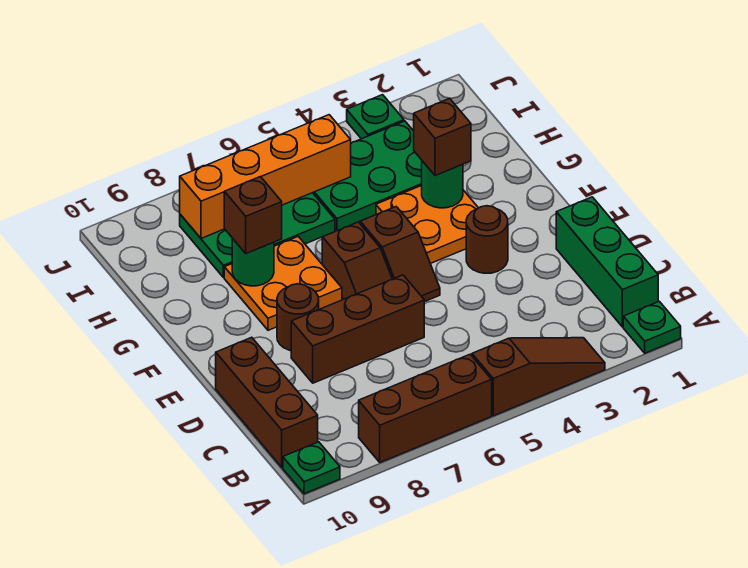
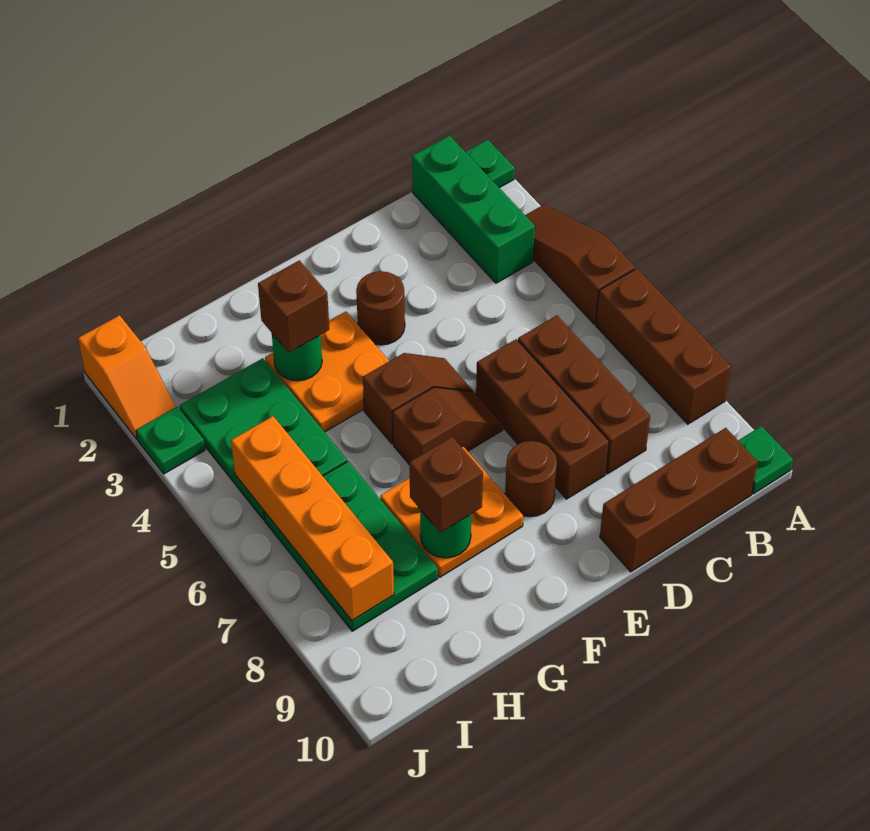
green brick B1:D1 level 1 -> green brick B1:B3 level 1
none -> brown brick C6:C8 level 1
none -> orange slope J1:J2 level 1 top 1

